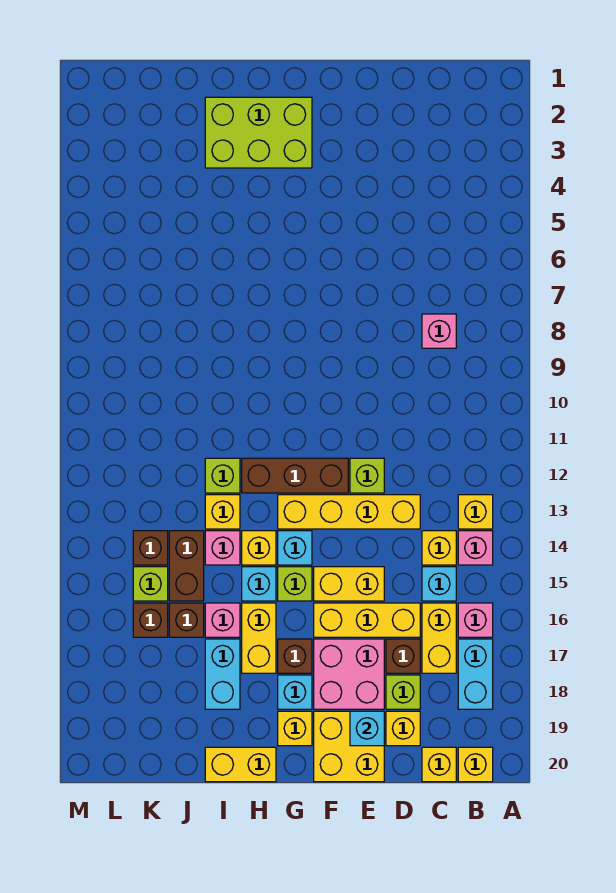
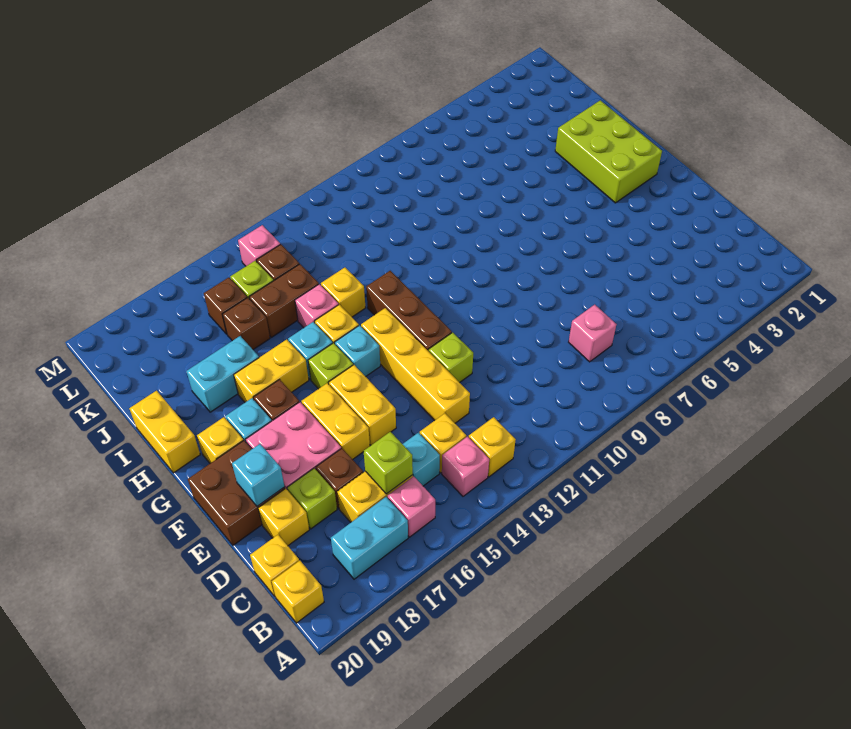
yellow brick D16:F16 level 1 -> yellow brick E16:F16 level 1
yellow brick E19:F20 level 1 -> brown brick E19:F20 level 1
lime brick I12 level 1 -> lime brick C16 level 2
pink brick I16 level 1 -> pink brick L14 level 1

